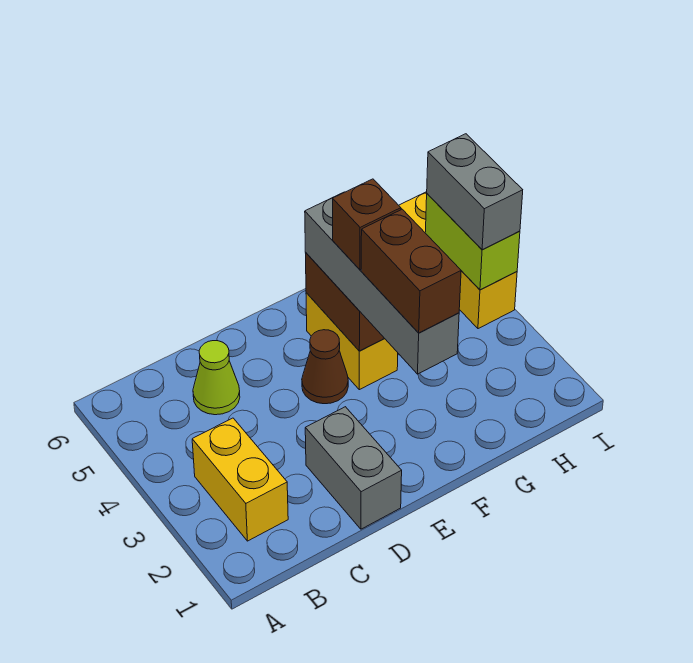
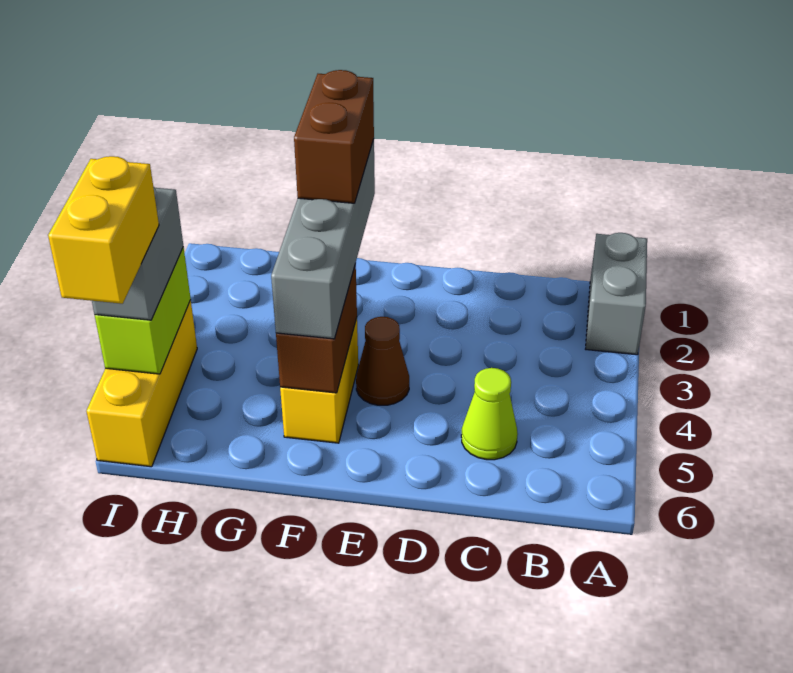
yellow brick B2:B3 level 1 -> yellow brick I5:I6 level 4
grey brick D1:D2 level 1 -> grey brick A1:A2 level 1
brown brick F4 level 4 -> none

